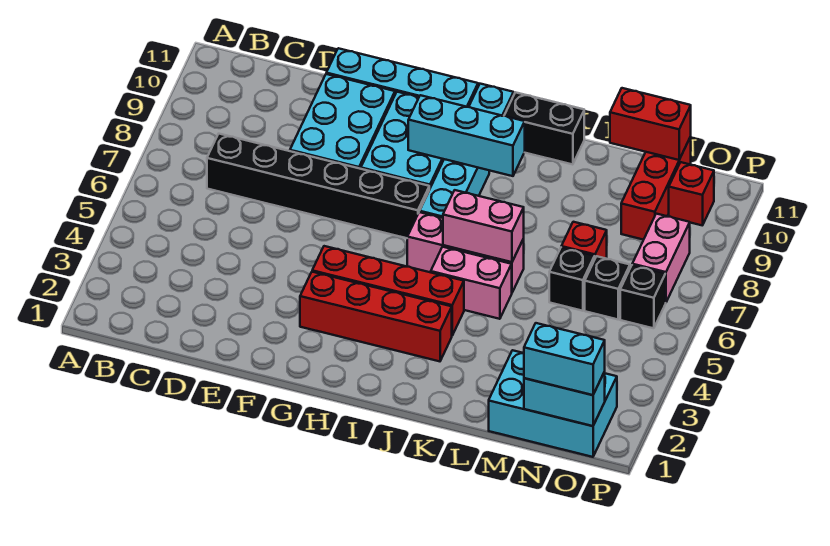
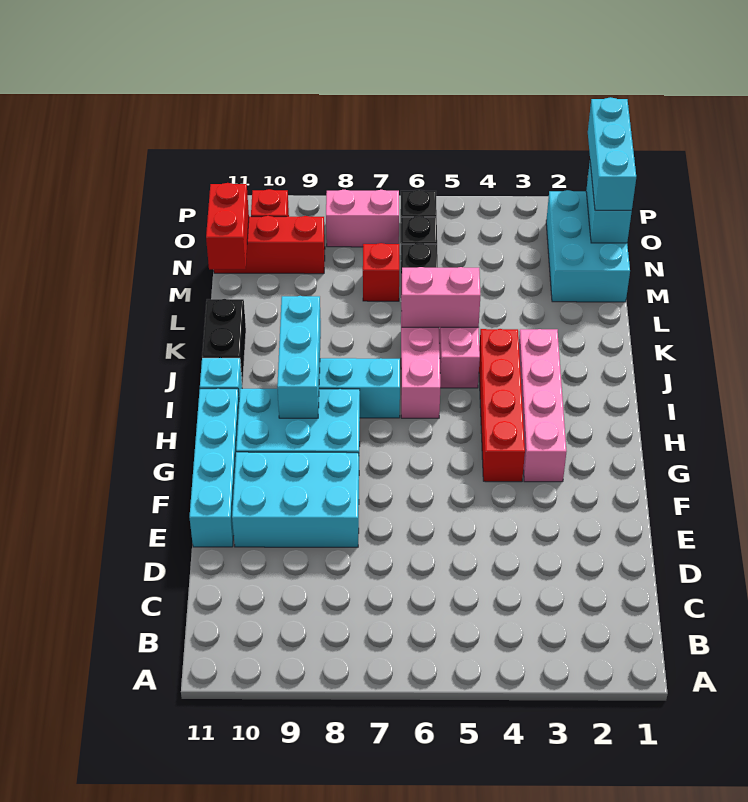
black brick C7:H7 level 1 -> none
red brick G3:J3 level 1 -> pink brick G3:J3 level 1
pink brick J6:K6 level 2 -> pink brick K5:K6 level 2
cyan brick N1:O1 level 3 -> cyan brick N1:P1 level 3

